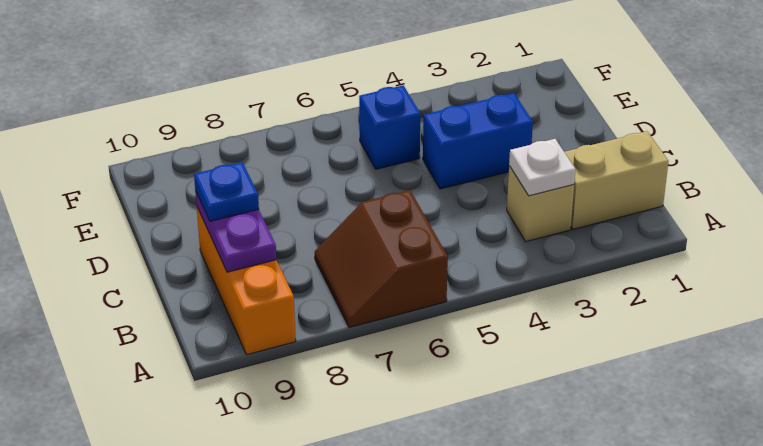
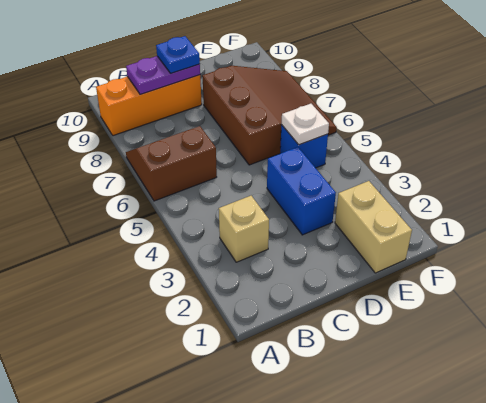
tan brick B1:B2 level 1 -> tan brick E1:E2 level 1
white plate B3 level 2 -> white plate E5 level 2
none -> brown slope D6:F8 level 1 top D

